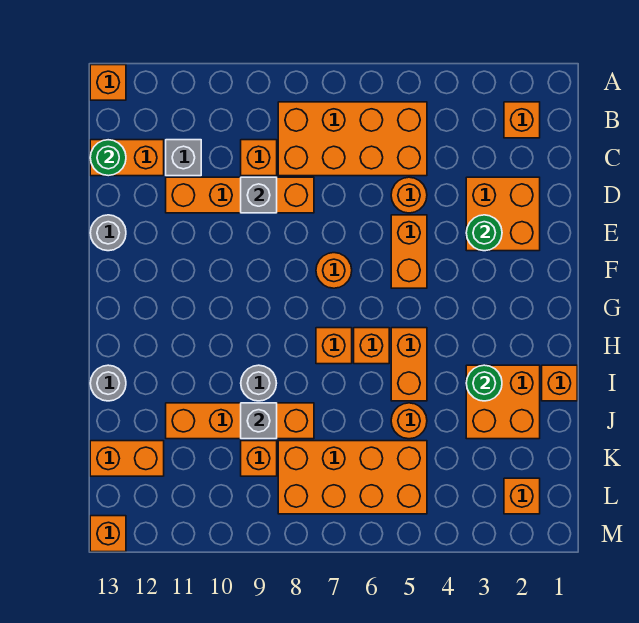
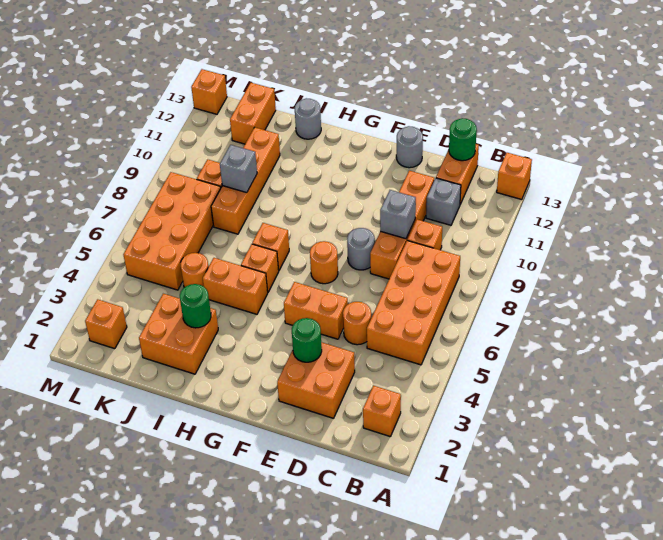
orange brick I1 level 1 -> none
grey round brick I9 level 1 -> grey round brick E8 level 1

